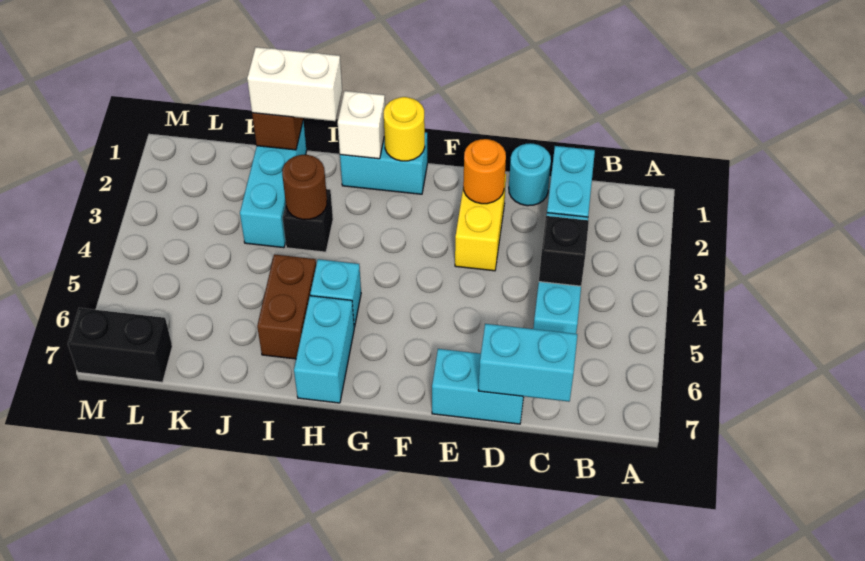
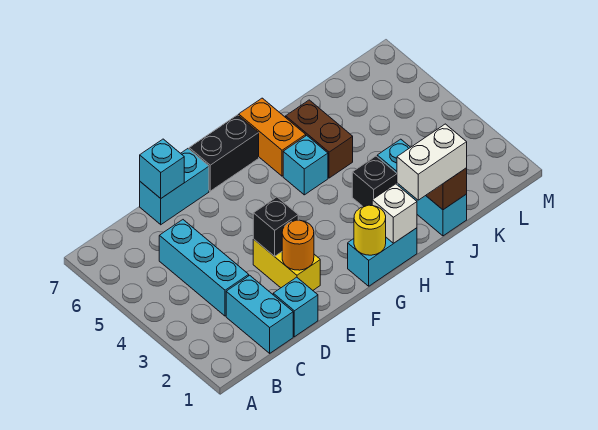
black brick C4 level 2 -> black brick E3 level 2
cyan brick C7:D7 level 2 -> cyan brick D7 level 2
cyan round brick D1 level 1 -> cyan brick D1 level 1
cyan brick H6:H7 level 1 -> orange brick H6:H7 level 1
brown round brick I3 level 2 -> none
black brick L7:M7 level 1 -> black brick F7:G7 level 1

